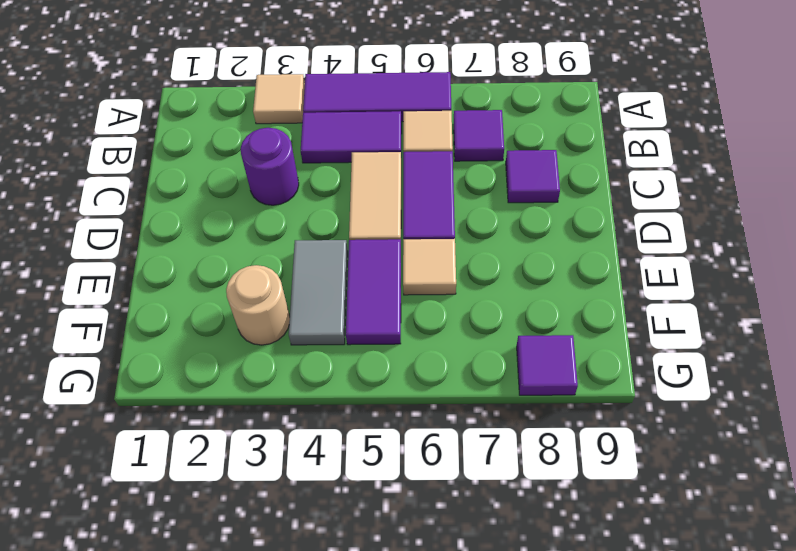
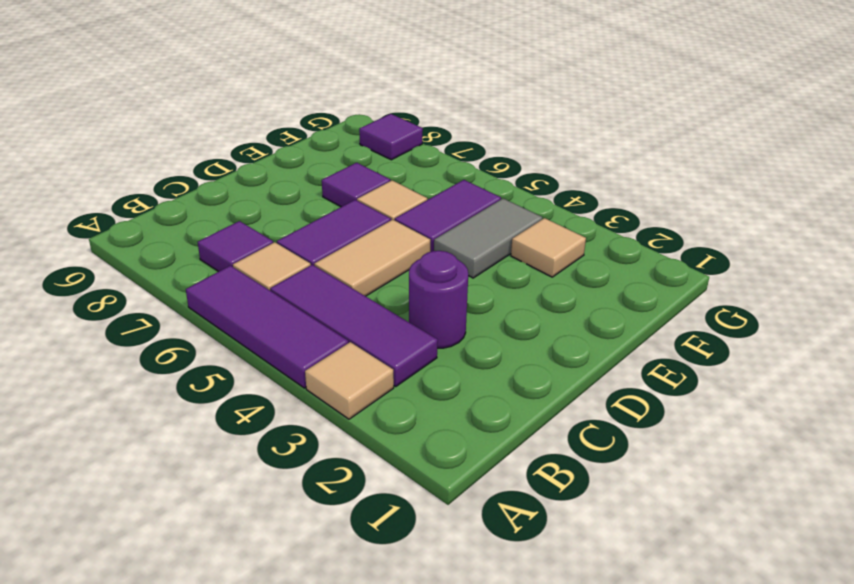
purple tile B4:B5 level 1 -> purple tile B3:B5 level 1
purple tile C8 level 1 -> purple tile E7 level 1
tan round brick F3 level 1 -> tan tile F3 level 1

